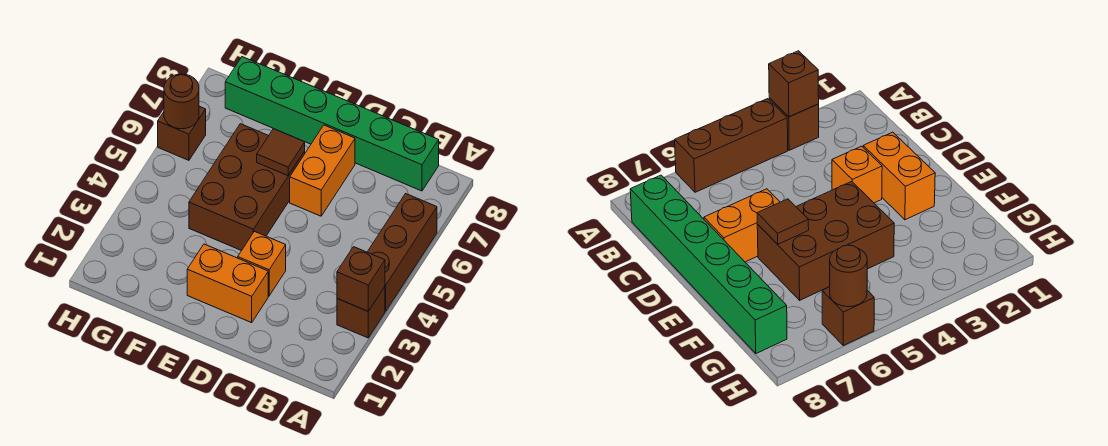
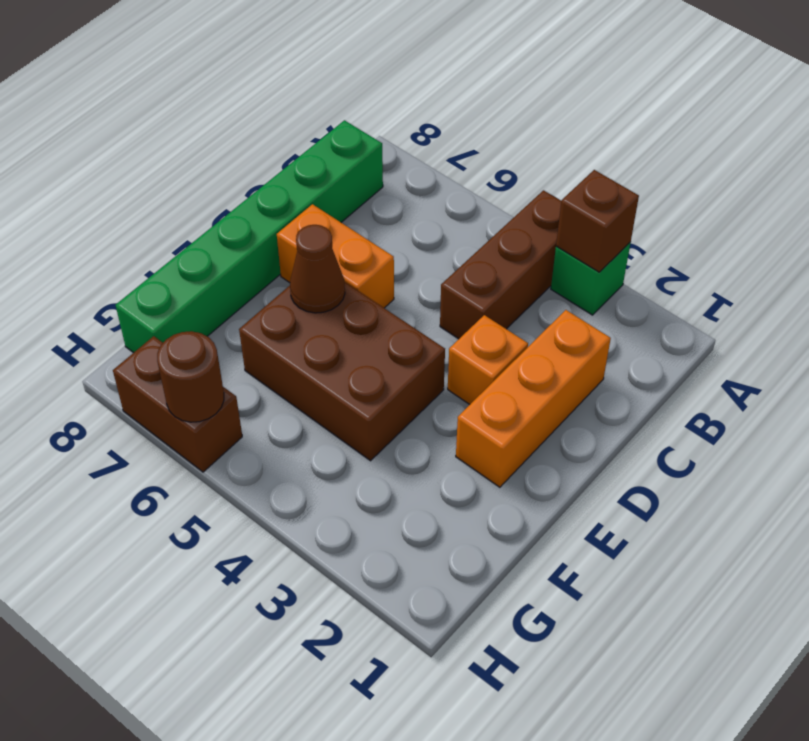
brown brick A3 level 1 -> green brick A3 level 1
brown brick A4:A6 level 1 -> brown brick A4:C4 level 1
orange brick D2:E2 level 1 -> orange brick C2:E2 level 1
brown tile E6 level 2 -> brown cone E6 level 2
brown brick H6 level 1 -> brown brick H6:H7 level 1

